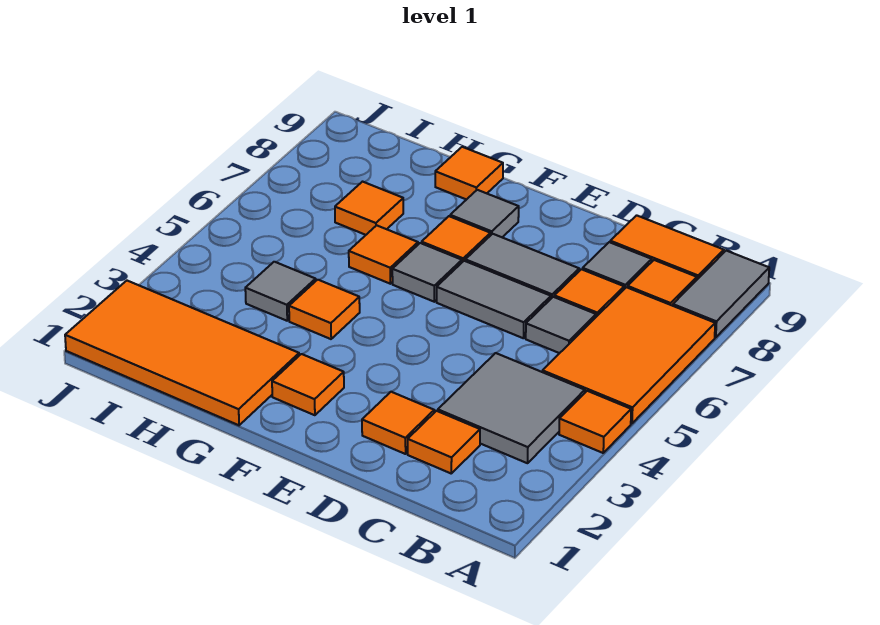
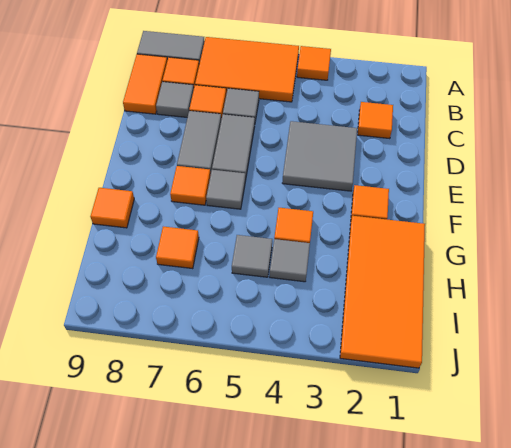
grey tile B3:C4 level 1 -> grey tile D3:E4 level 1
orange tile D2 level 1 -> none
grey tile F8 level 1 -> grey tile H5 level 1
orange tile G6 level 1 -> none

